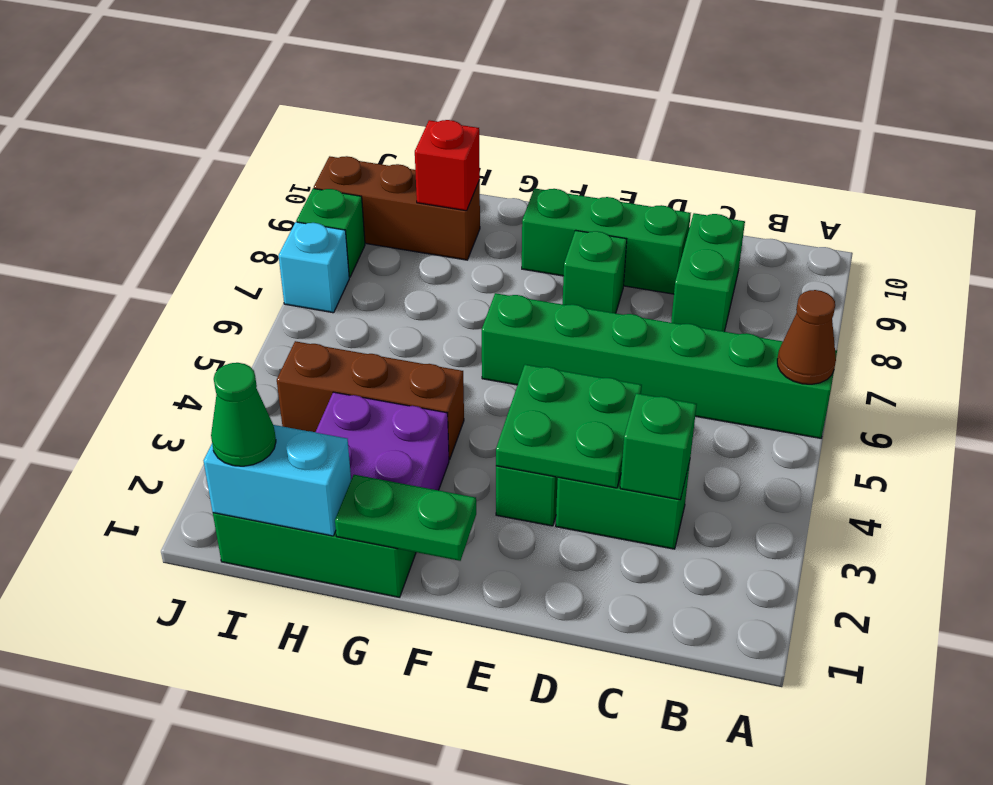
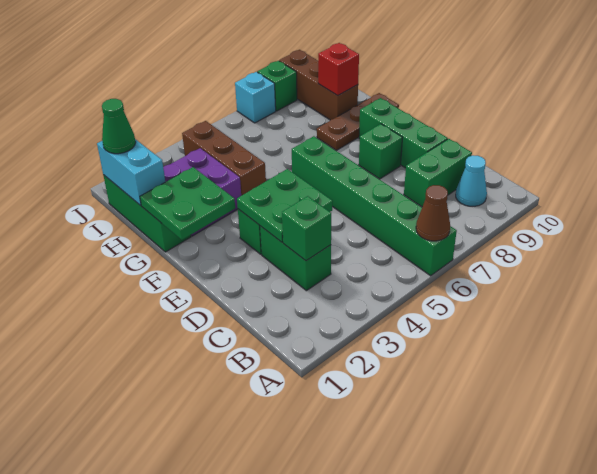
none -> cyan cone B9 level 1
green plate F1:G1 level 2 -> green plate F1:G2 level 2
none -> brown plate G8:G10 level 1

